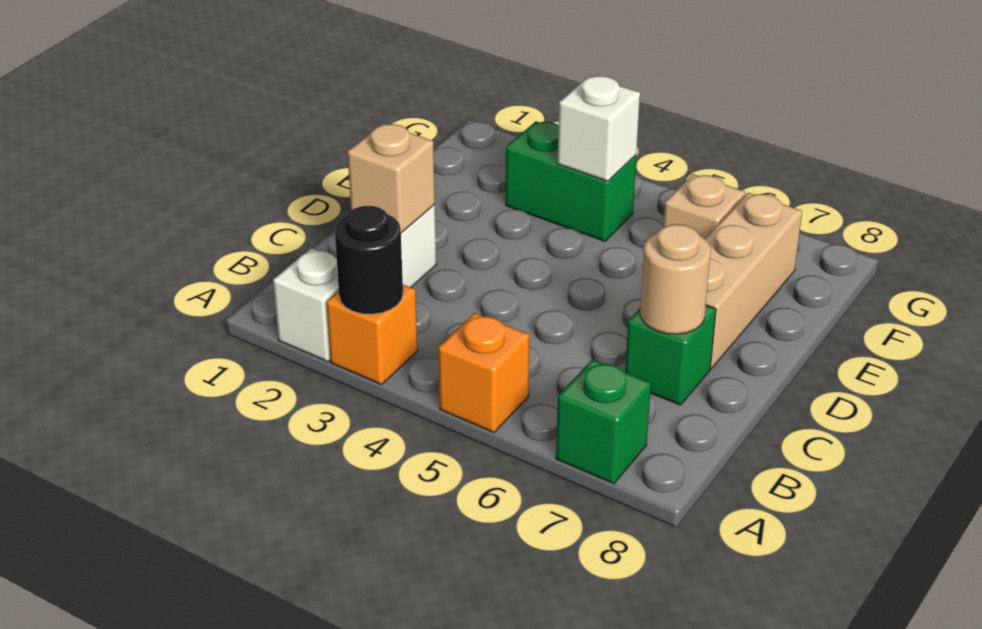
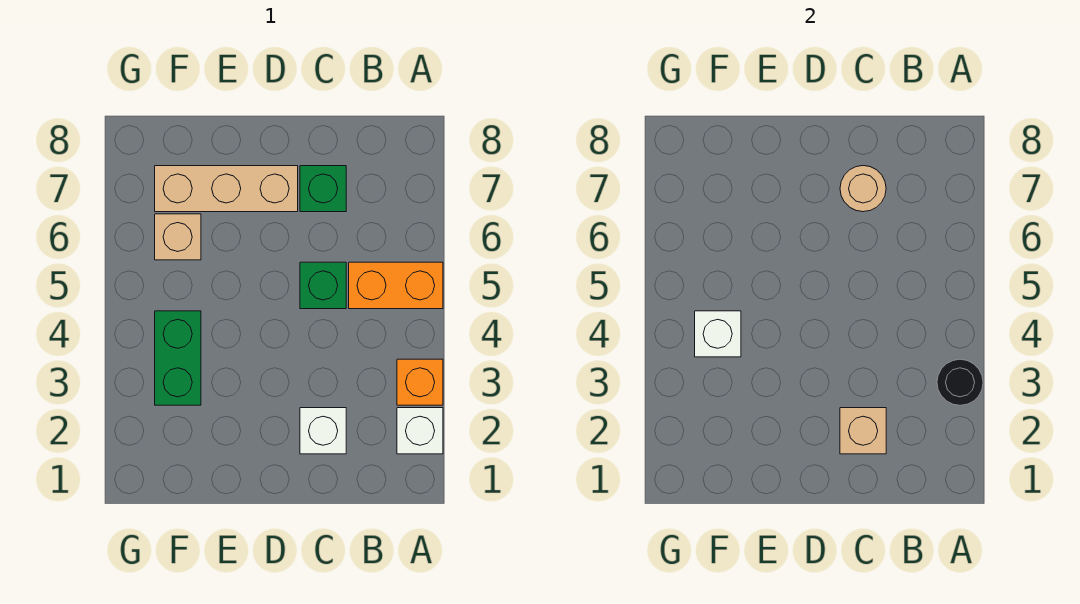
orange brick A5 level 1 -> orange brick A5:B5 level 1
green brick A7 level 1 -> green brick C5 level 1

